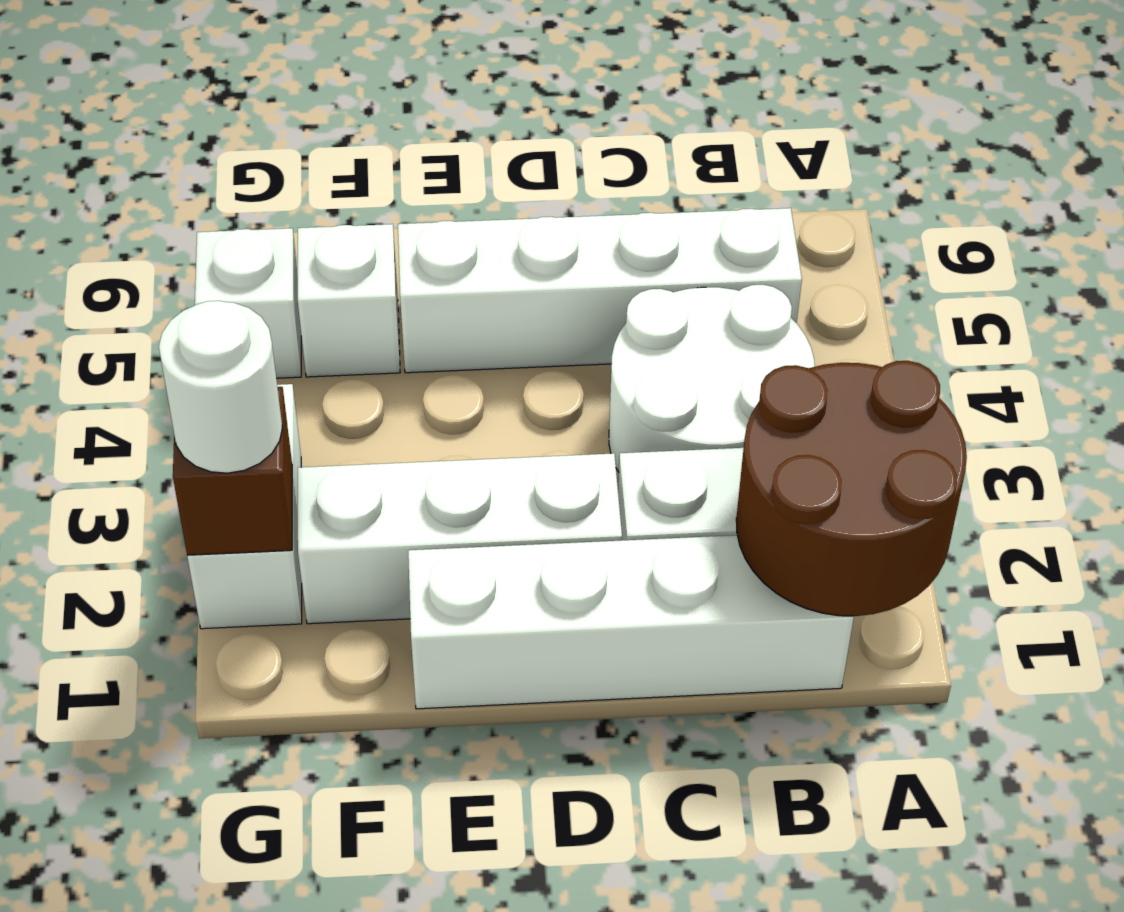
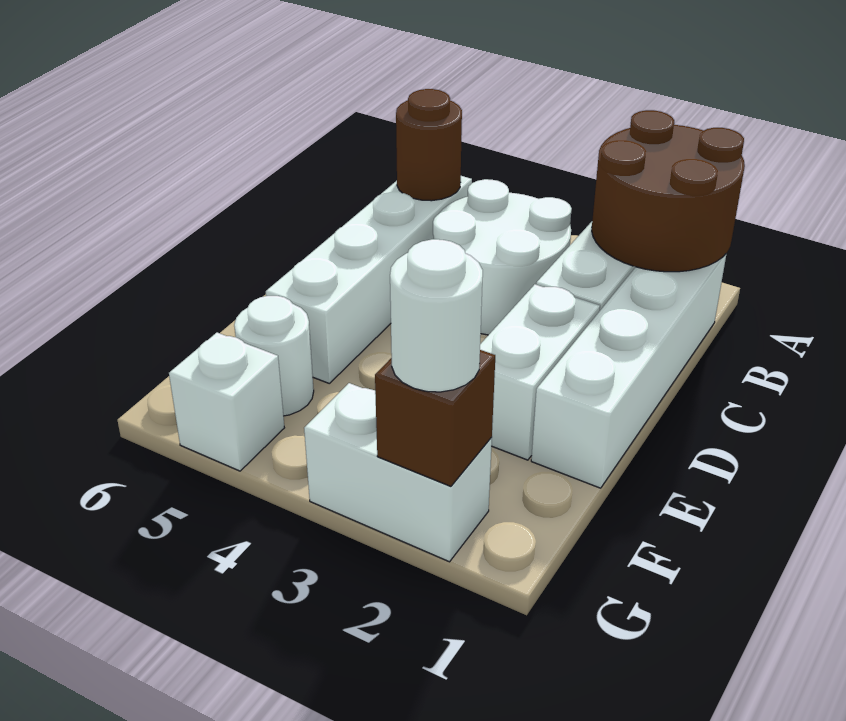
none -> brown round brick B5 level 2
white brick D2:F2 level 1 -> white brick D2:E2 level 1
white brick F5 level 1 -> white round brick F5 level 1

